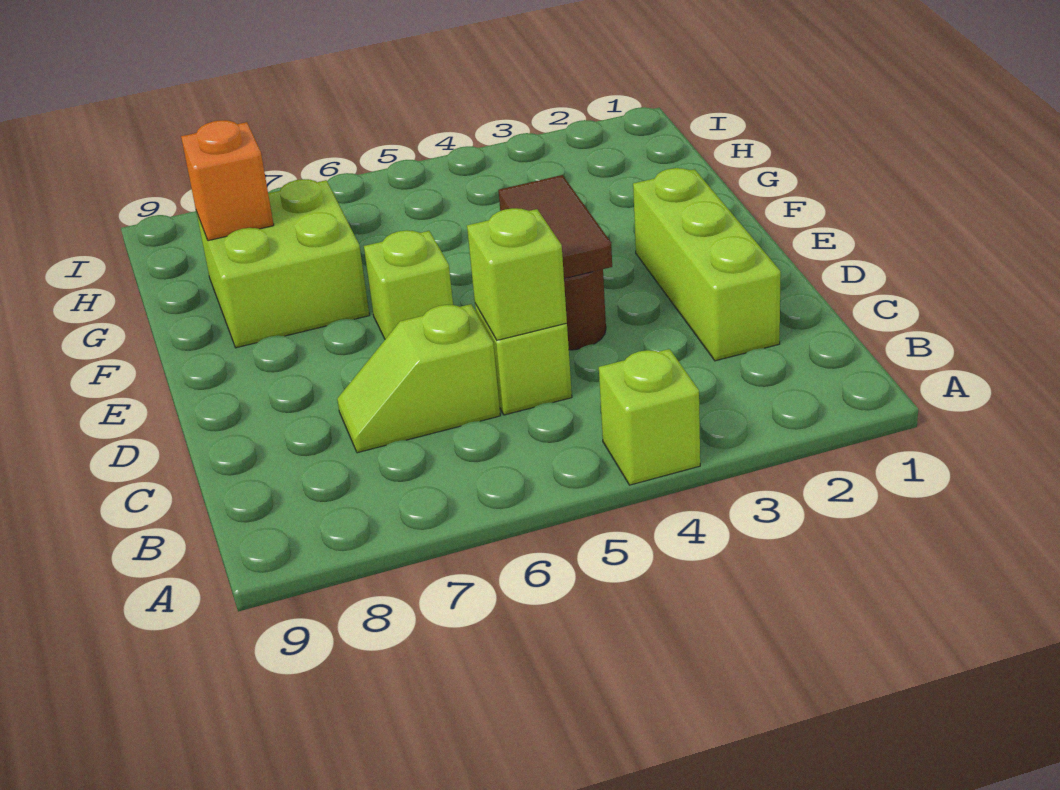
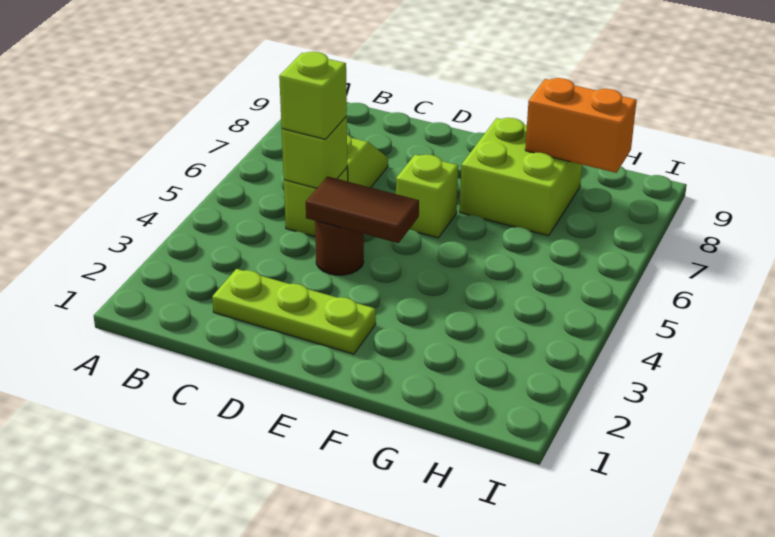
lime brick A4 level 1 -> lime brick C5 level 3
lime brick C2:E2 level 1 -> lime plate C2:E2 level 1
orange brick G8 level 2 -> orange brick G8:H8 level 2

